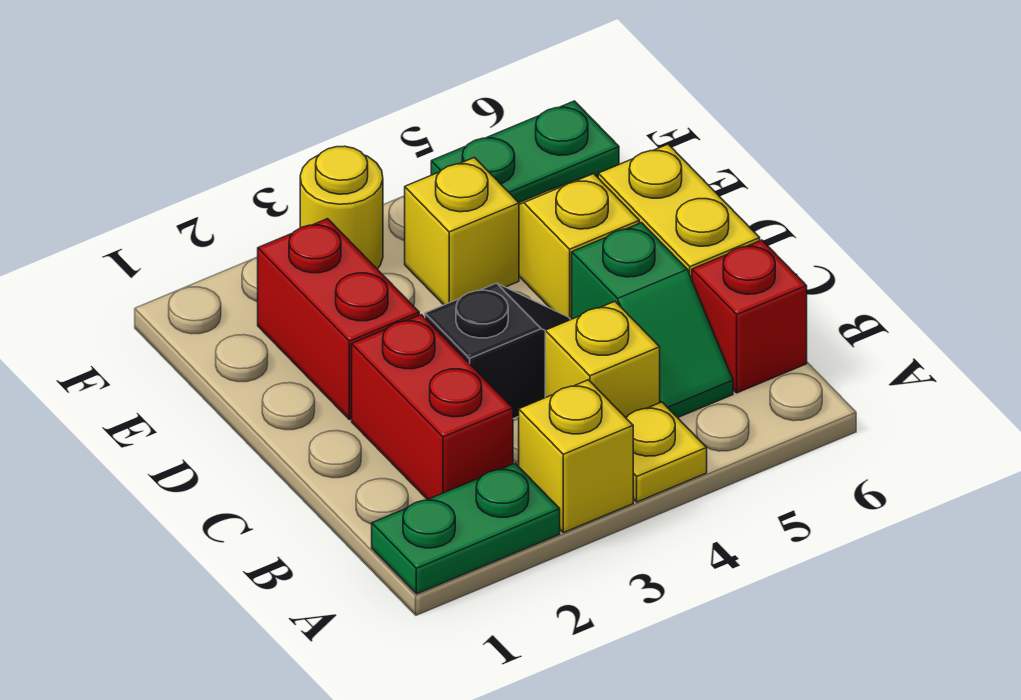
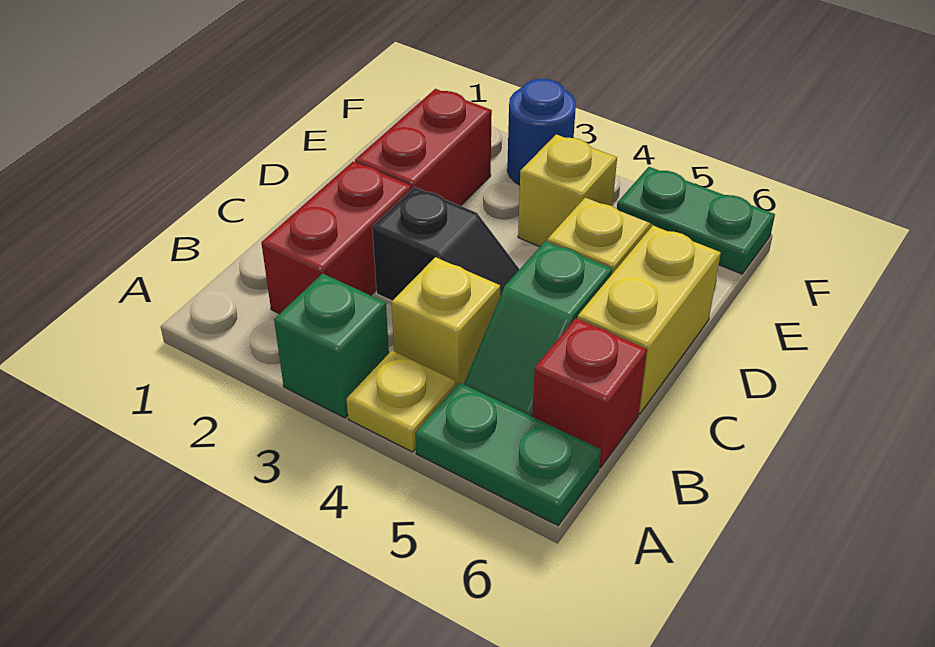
green plate A1:A2 level 1 -> green plate A5:A6 level 1
yellow brick A3 level 1 -> green brick A3 level 1
yellow round brick F3 level 1 -> blue round brick F3 level 1

